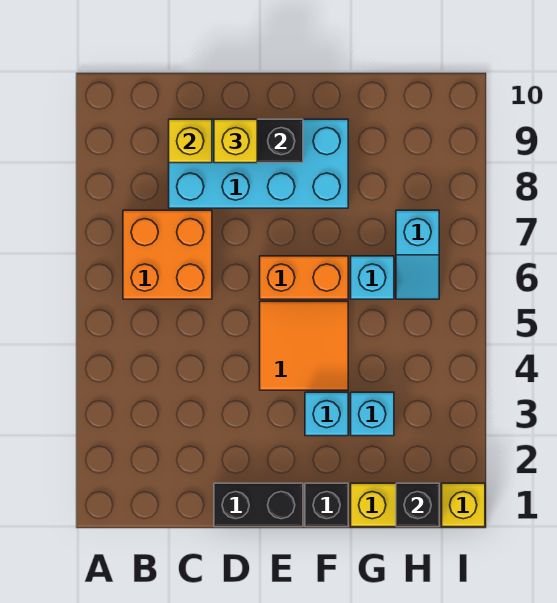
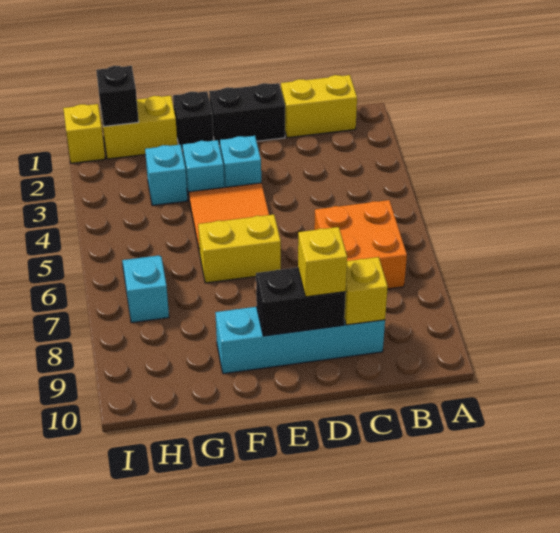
none -> yellow brick B1:C1 level 1
cyan brick C8:F9 level 1 -> cyan brick C9:F9 level 1
orange brick E6:F6 level 1 -> yellow brick E6:F6 level 1
cyan brick G6 level 1 -> cyan brick E3 level 1

